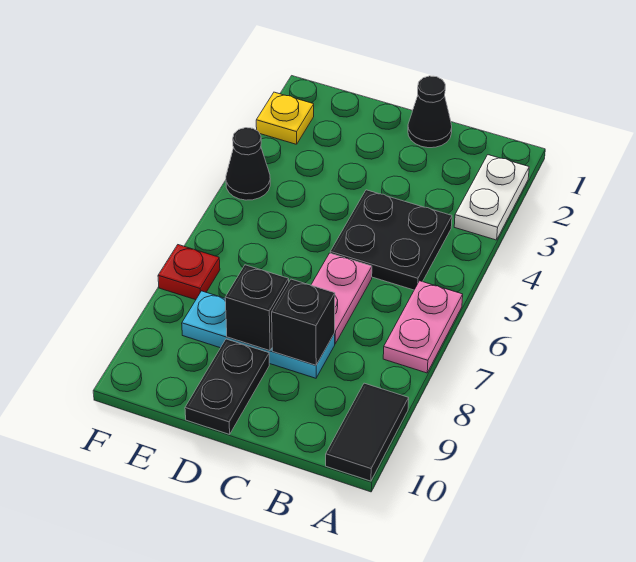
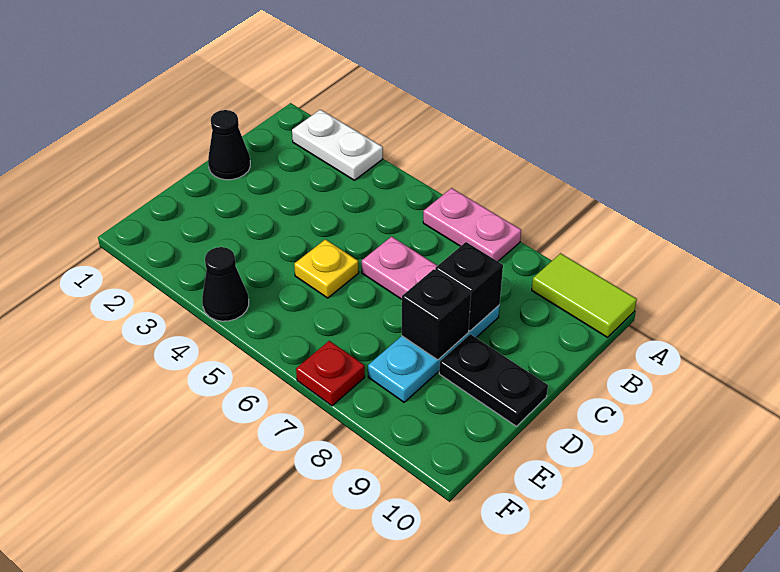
black tile A9:A10 level 1 -> lime tile A9:A10 level 1
black plate B4:C5 level 1 -> none
yellow plate F2 level 1 -> yellow plate D5 level 1

